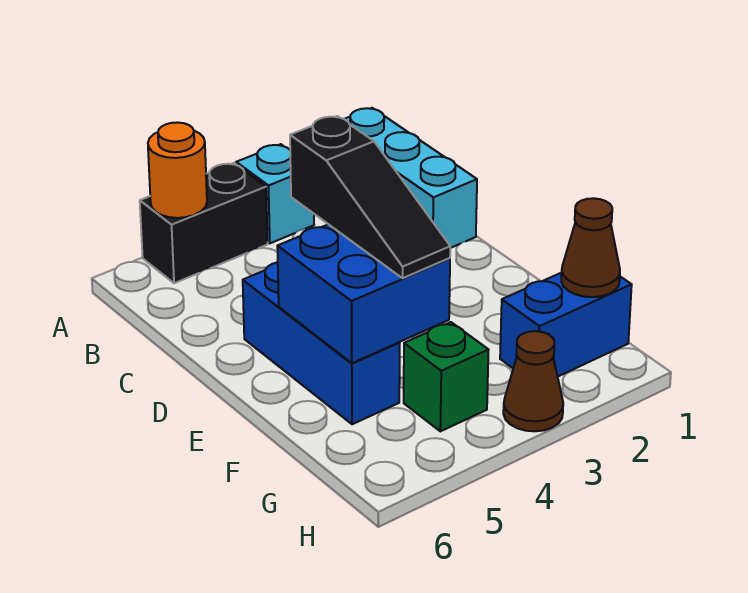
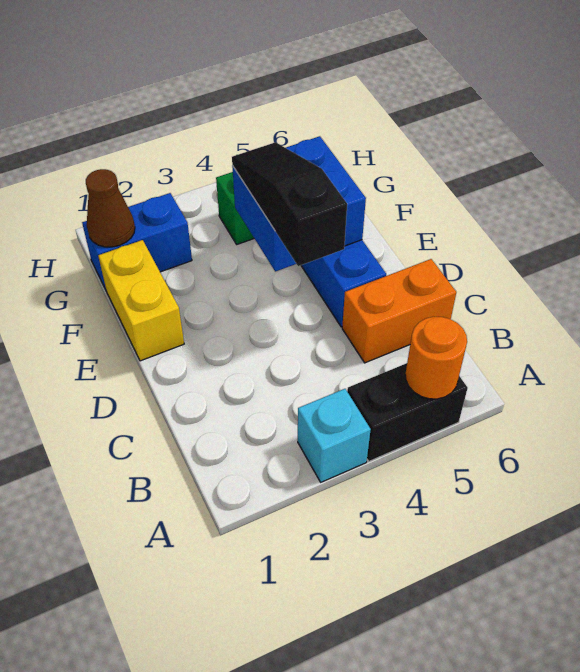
cyan brick A1:C1 level 1 -> none
none -> orange brick C5:C6 level 1
none -> yellow brick E1:F1 level 1
brown cone H3 level 1 -> none

